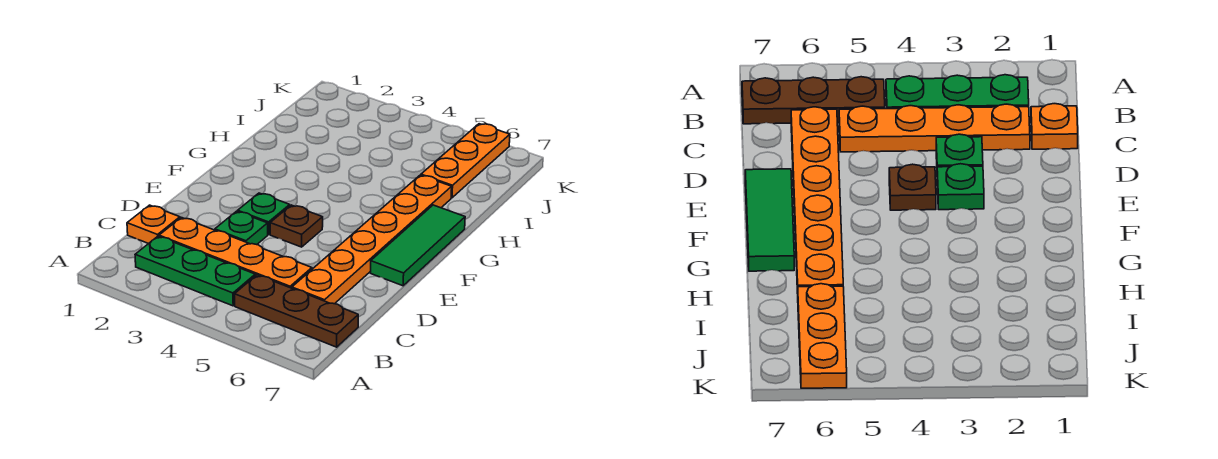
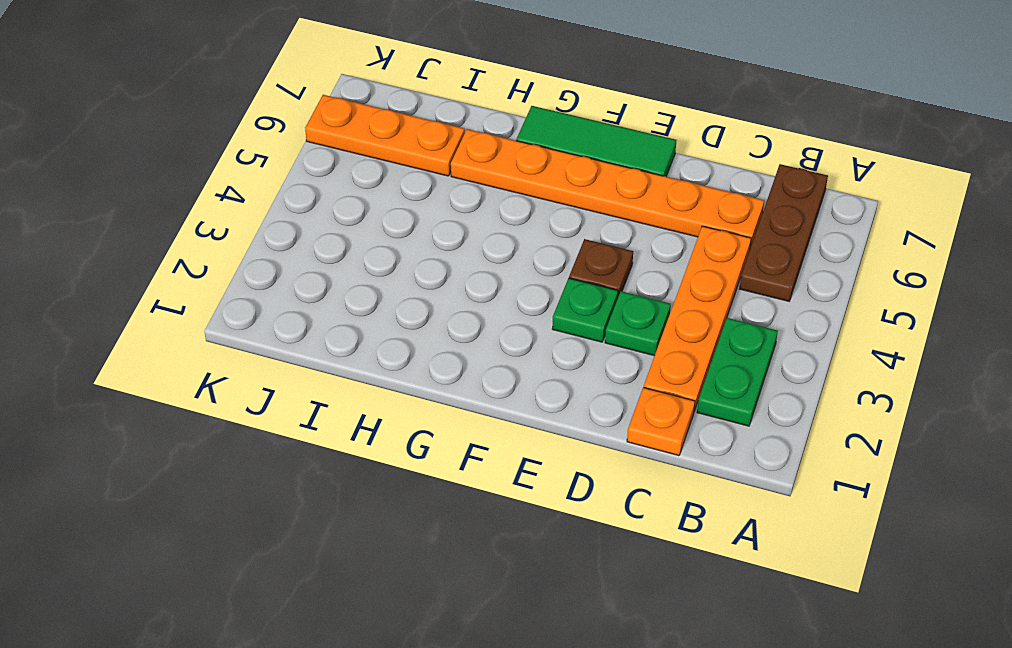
green plate B2:B4 level 1 -> green plate B2:B3 level 1

